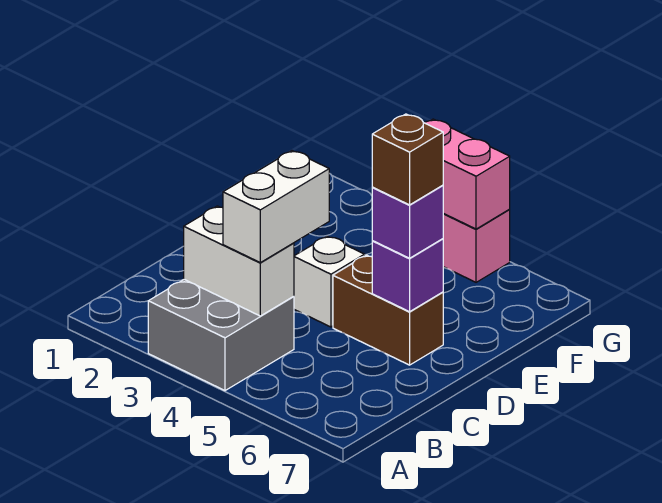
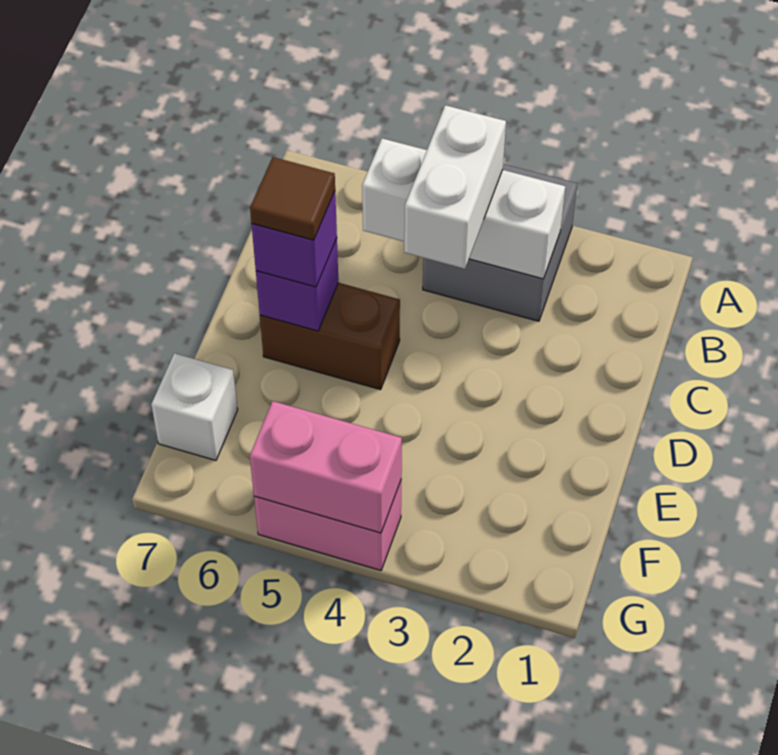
white brick B3:B4 level 2 -> white brick B3:B5 level 2
white brick D4 level 1 -> white brick F7 level 1
brown brick D6 level 4 -> brown tile D6 level 4

